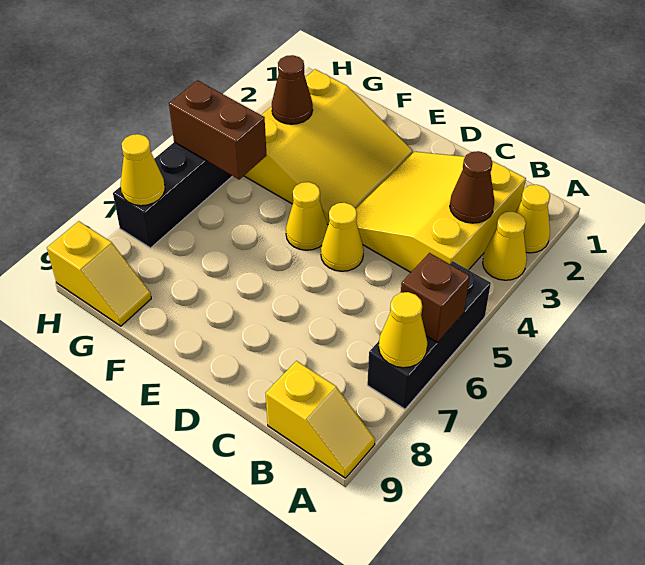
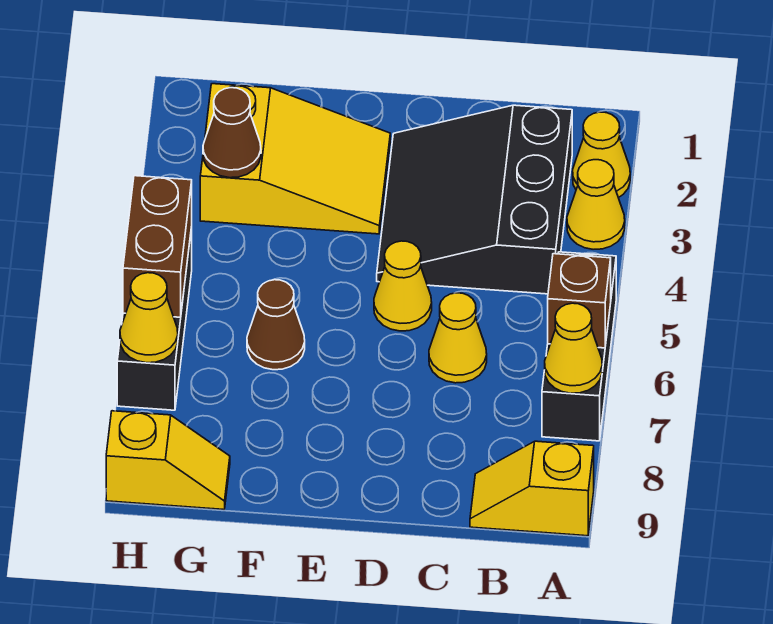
yellow slope A9:B9 level 1 top B -> yellow slope A9:B9 level 1 top A
yellow slope B2:D4 level 1 top B -> black slope B2:D4 level 1 top B
brown cone B3 level 2 -> brown cone F6 level 1
yellow slope E2:G4 level 1 top G -> yellow slope E2:G3 level 1 top G
yellow cone E5 level 1 -> yellow cone C6 level 1
brown brick G5:H5 level 2 -> brown brick H5:H6 level 2

